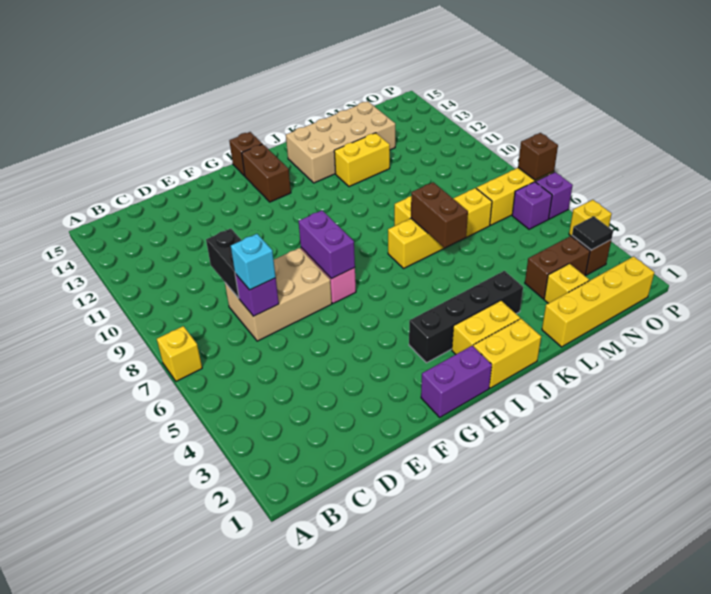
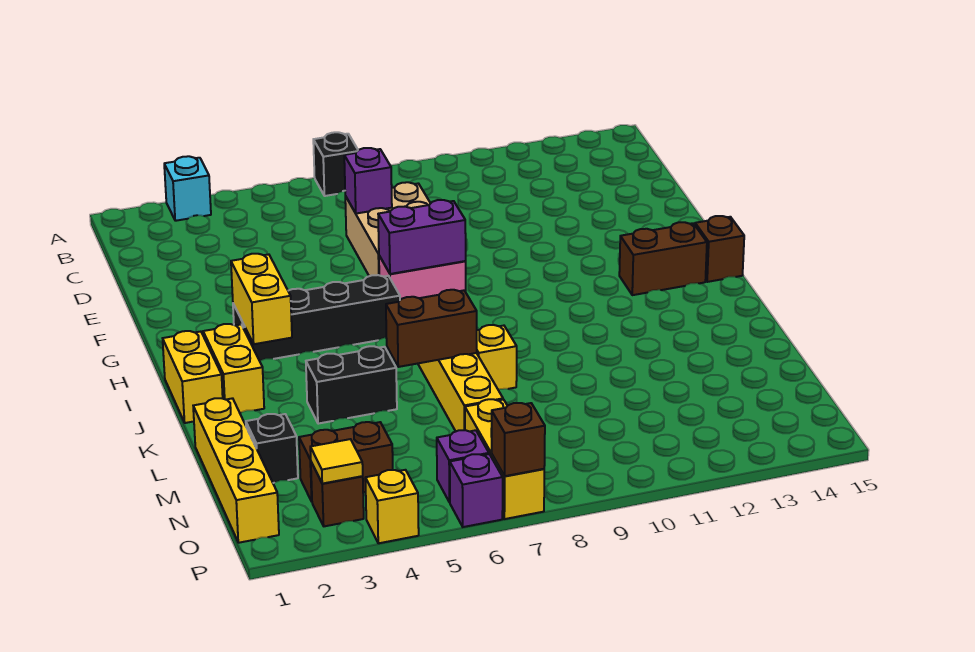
yellow brick A7 level 1 -> black brick A7 level 1
cyan brick D7 level 3 -> cyan brick A3 level 1
black brick D8:D9 level 2 -> black brick K4:K5 level 1
purple brick G1:H1 level 1 -> none
black brick H3:K3 level 1 -> black brick H3:H6 level 1
tan brick J13:M14 level 1 -> none
yellow brick K12:L12 level 1 -> yellow brick H3:I3 level 2
yellow brick M2 level 1 -> black brick M2 level 1
brown brick M3:N3 level 1 -> brown brick N3:N4 level 1
black tile O3 level 2 -> yellow tile O3 level 2

